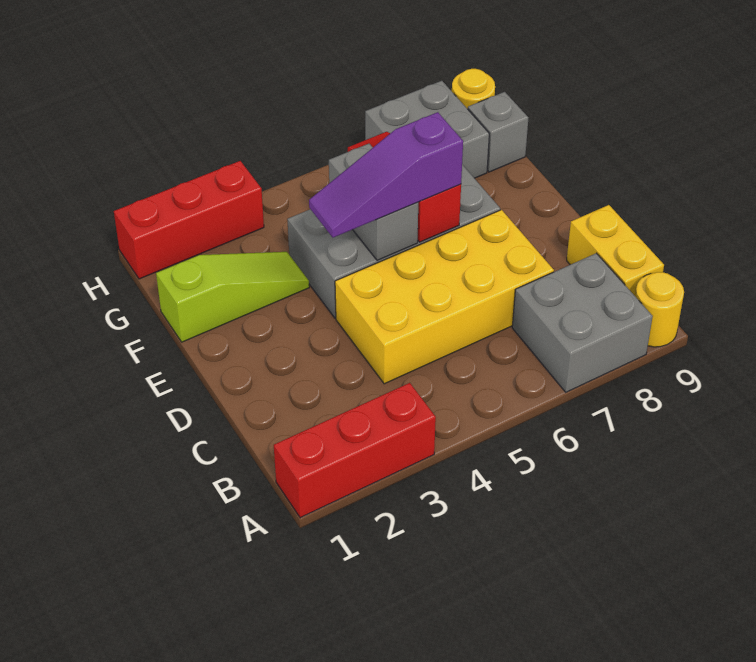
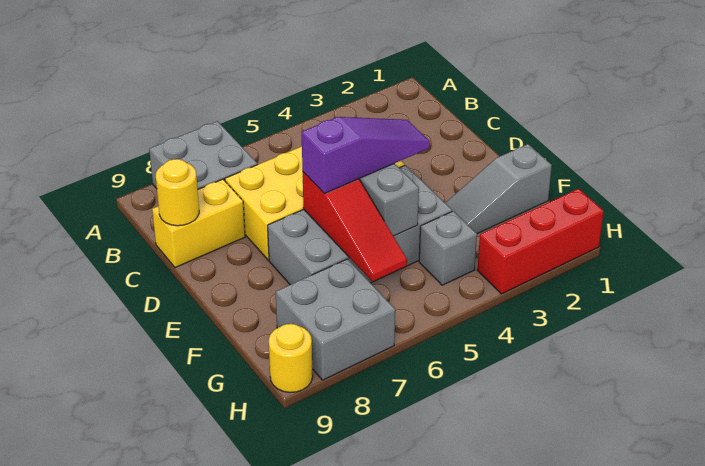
red brick A1:A3 level 1 -> none
yellow round brick A9 level 1 -> yellow round brick C9 level 2
yellow brick B9:C9 level 1 -> yellow brick C8:C9 level 1
lime slope F1:F3 level 1 top 1 -> grey slope F1:F3 level 1 top 1
grey brick G9 level 1 -> grey brick G4 level 1

